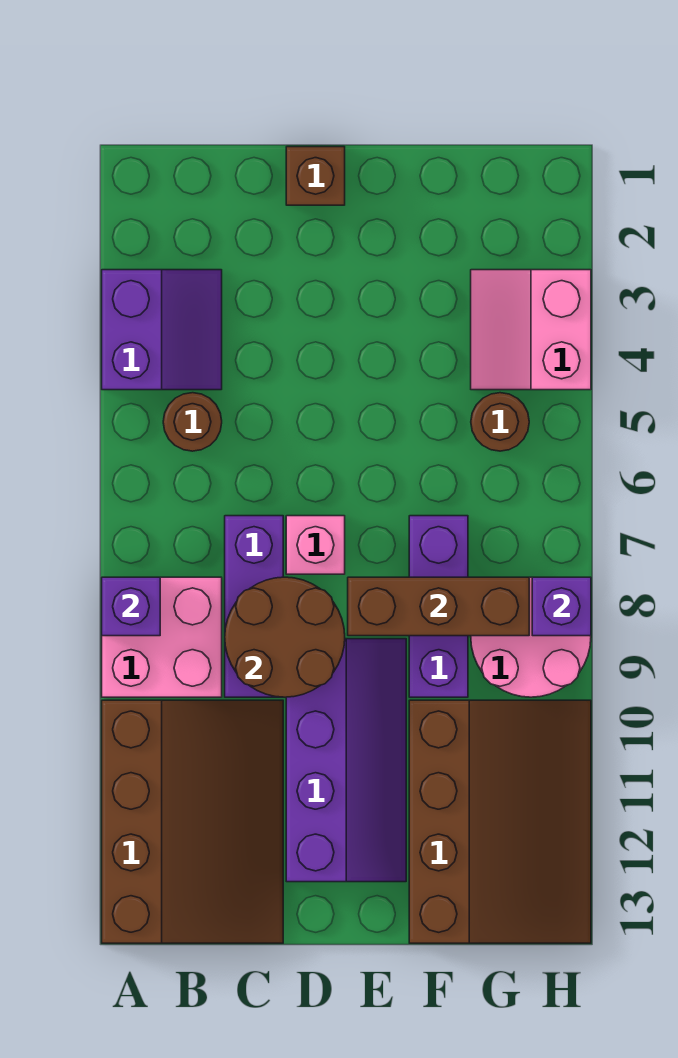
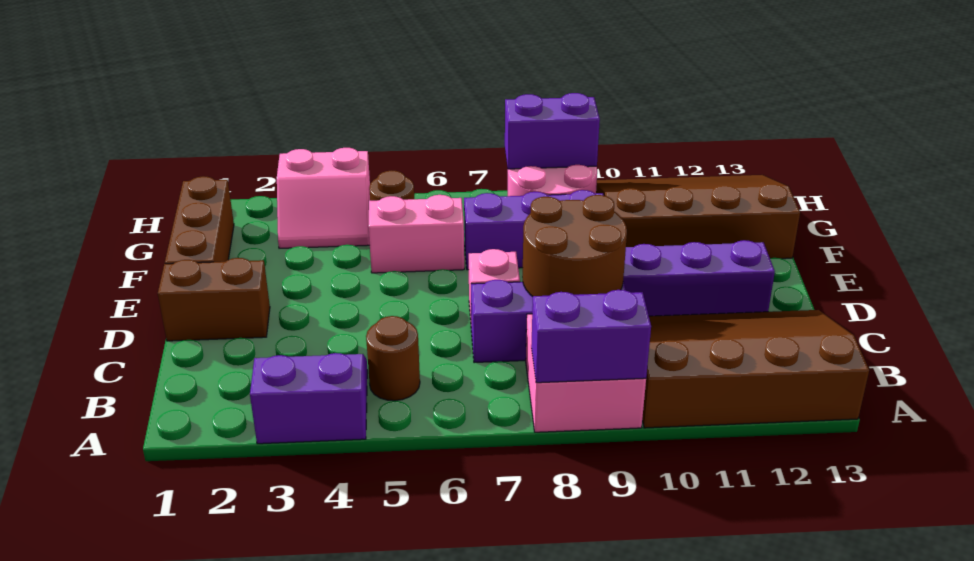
purple brick A8 level 2 -> purple brick A8:A9 level 2
brown brick D1 level 1 -> brown brick D1:D2 level 1
brown brick E8:G8 level 2 -> brown brick E1:G1 level 1
none -> pink brick F5:F6 level 1
purple brick H8 level 2 -> purple brick H8:H9 level 2

